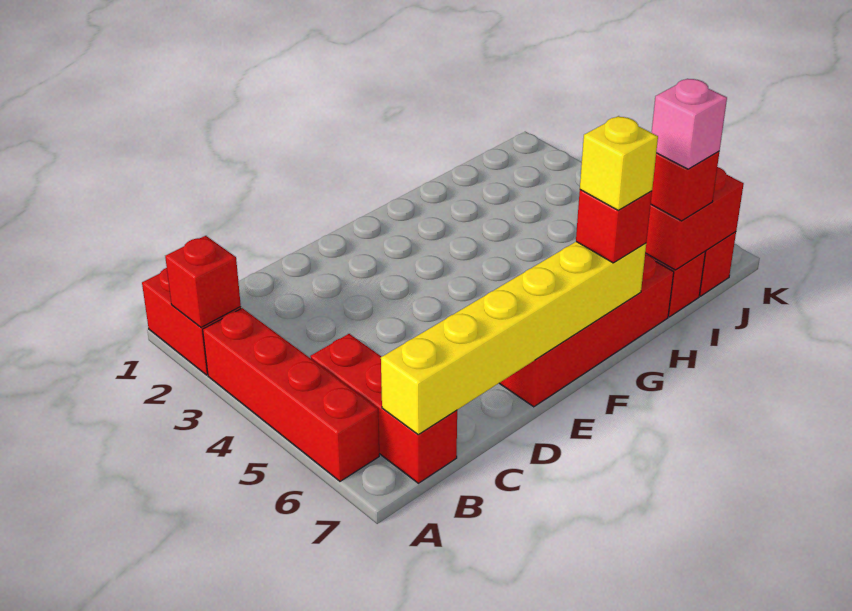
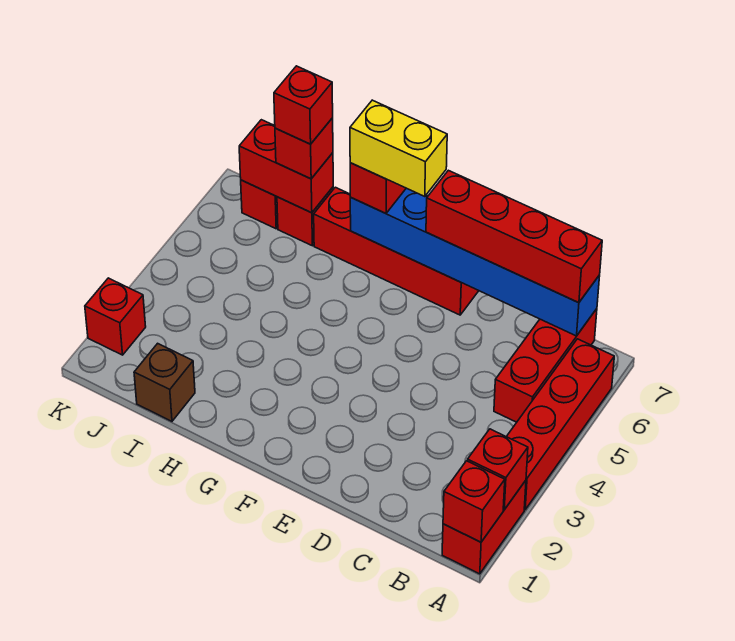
none -> red brick A1 level 2
yellow brick B7:G7 level 2 -> blue brick B7:G7 level 2
none -> red brick B7:E7 level 3
yellow brick G7 level 4 -> yellow brick F7:G7 level 4
none -> brown brick I1 level 1
pink brick I7 level 4 -> red brick I7 level 4
none -> red brick K2 level 1

